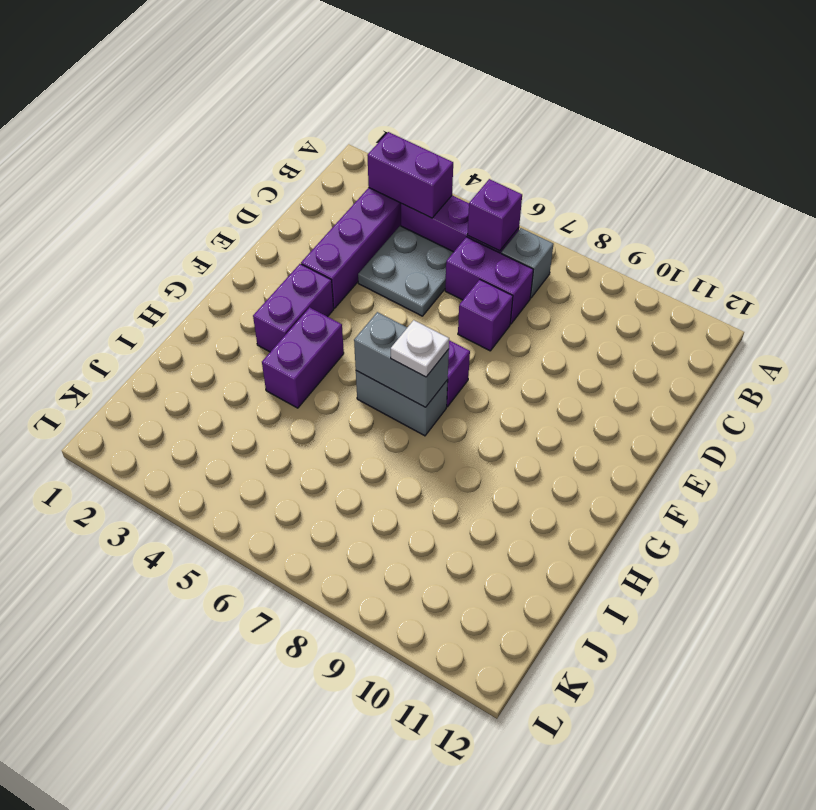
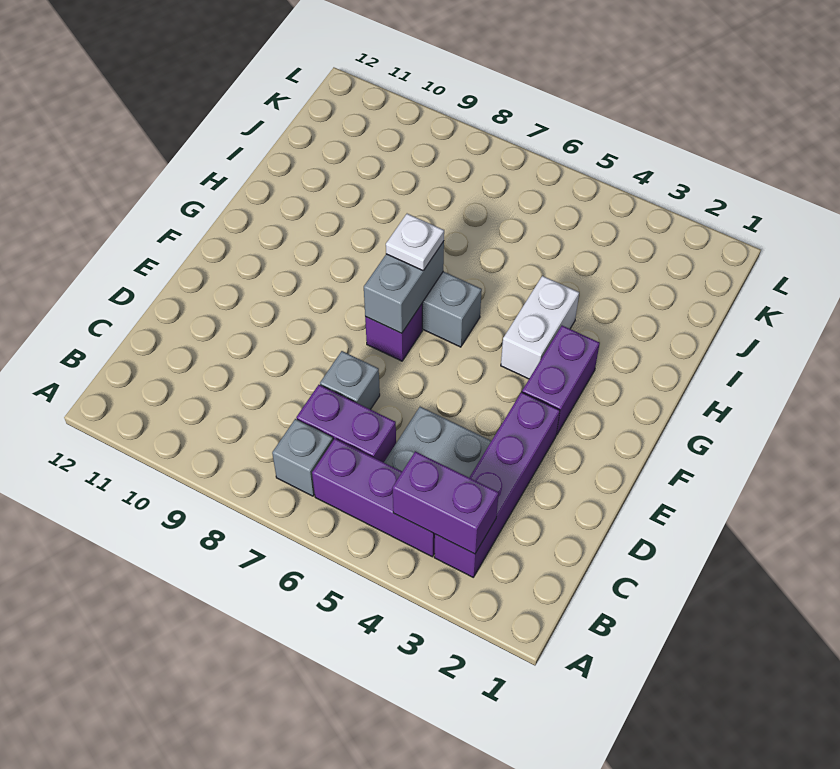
purple brick B6 level 2 -> none
purple brick D7 level 1 -> grey brick D7 level 1
purple brick G4:H4 level 1 -> white brick G4:H4 level 1
grey brick G6:G7 level 2 -> grey brick F7:G7 level 2

